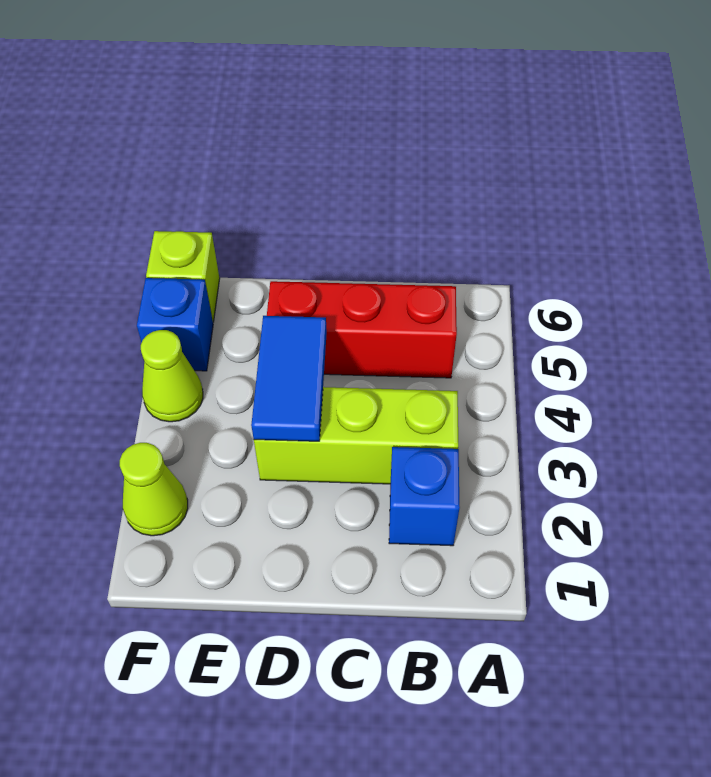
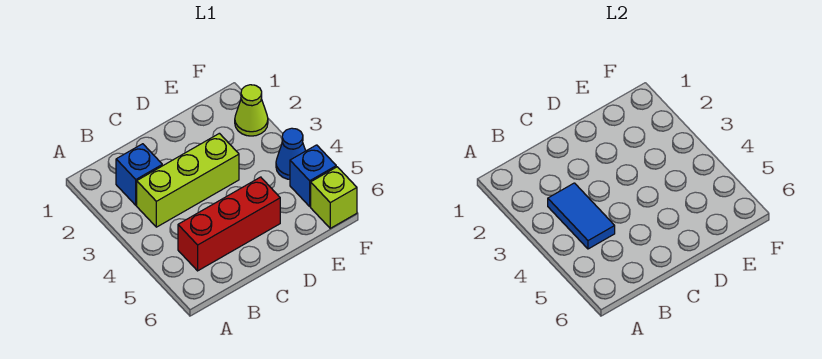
blue tile D3:D4 level 2 -> blue tile B3:B4 level 2
lime cone F4 level 1 -> blue cone F4 level 1

